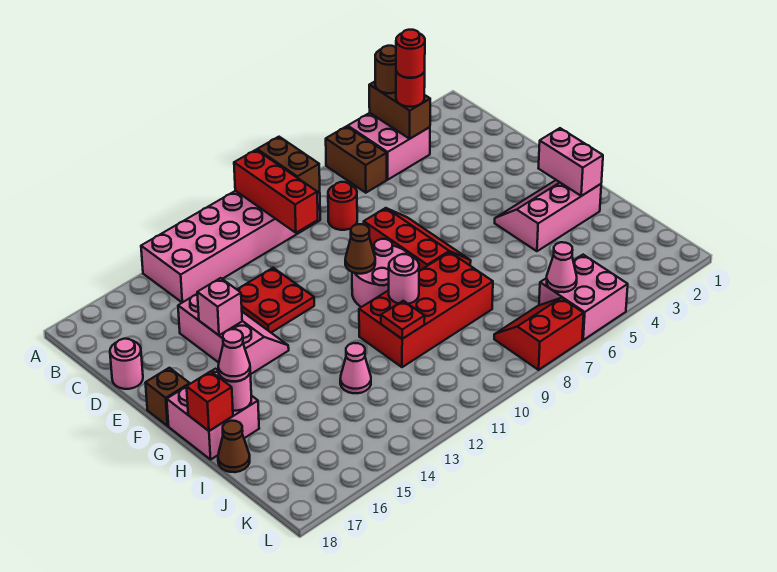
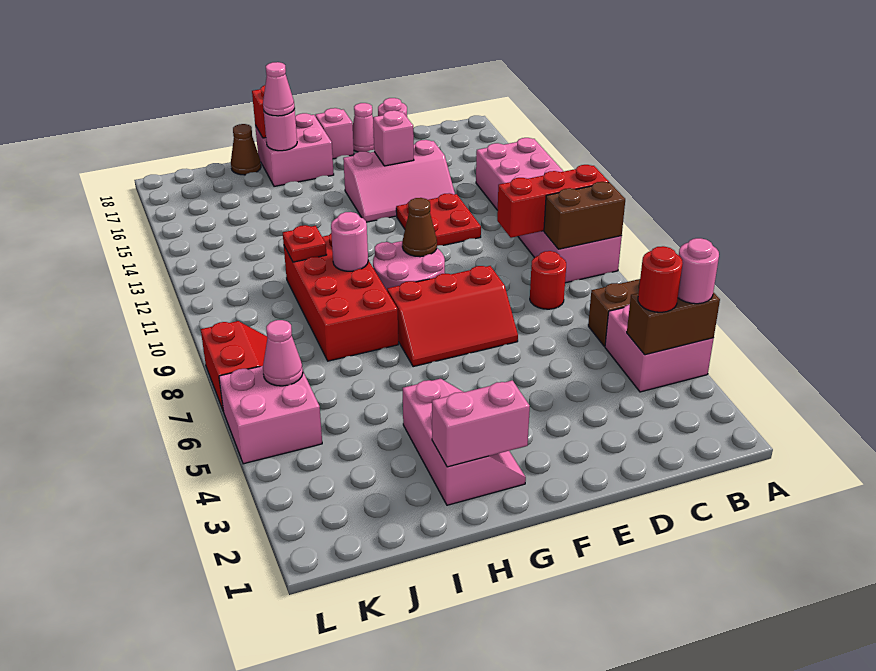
brown round brick A4 level 3 -> pink round brick A4 level 3
red round brick B4 level 4 -> none
brown brick F18 level 1 -> pink brick F18 level 1
pink cone I13 level 1 -> pink cone E18 level 1

